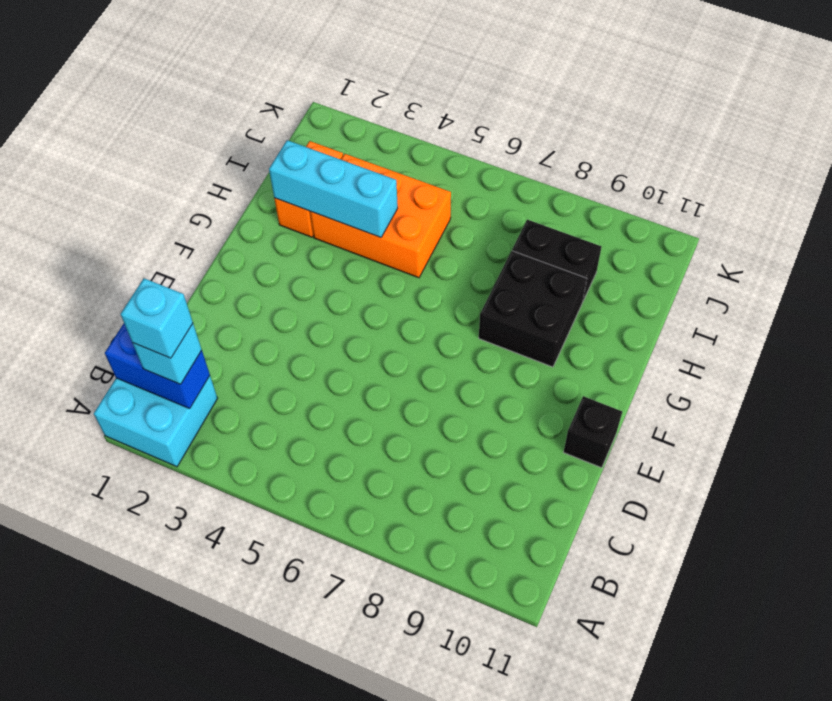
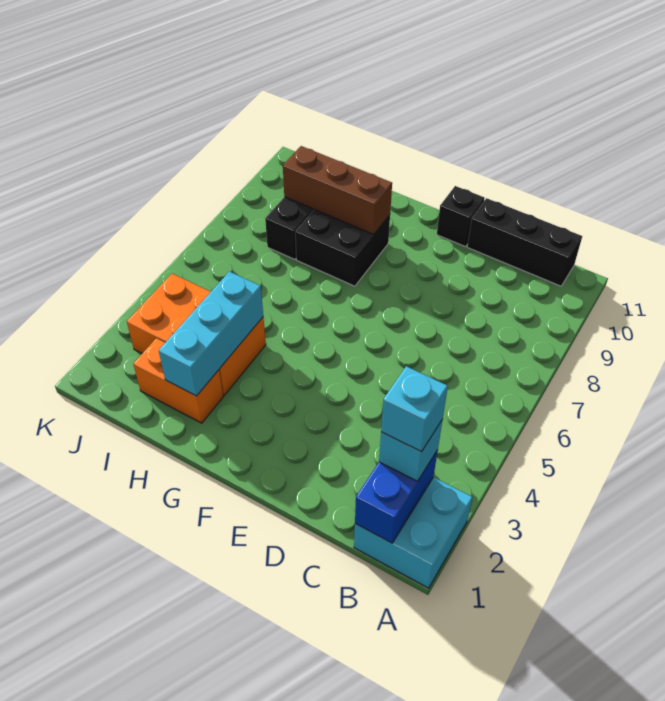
none -> black brick B11:D11 level 1
none -> brown brick G9:I9 level 2
orange brick H3:I5 level 1 -> orange brick H3:J4 level 1

